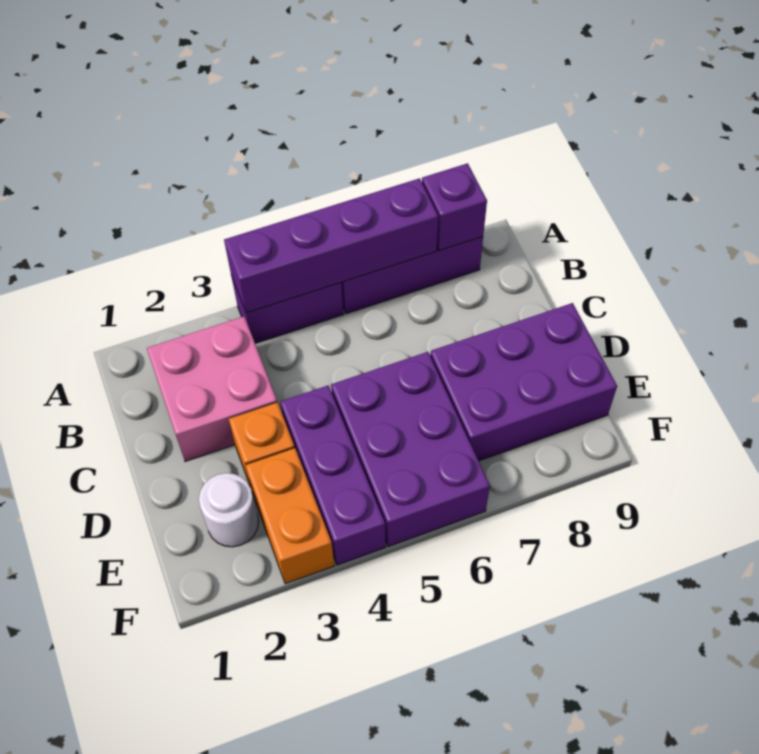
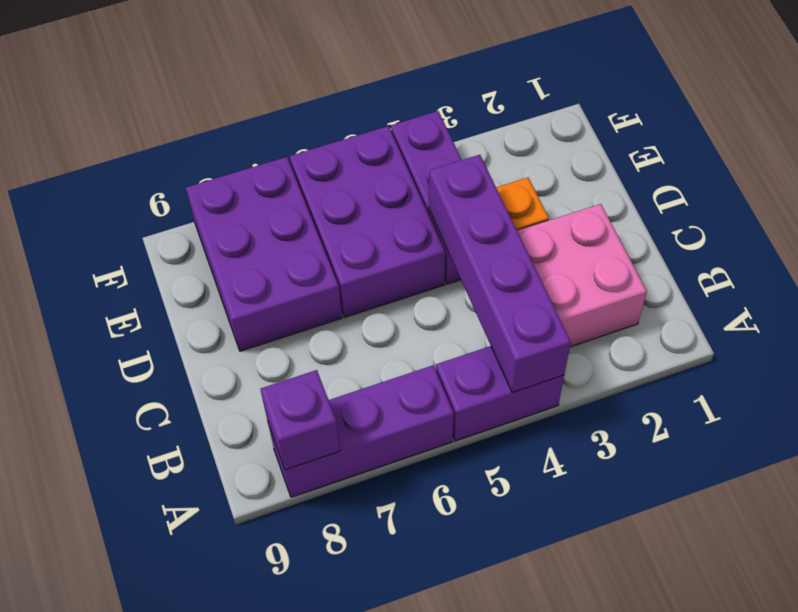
purple brick A4:A7 level 2 -> purple brick A4:D4 level 2
purple brick D7:E9 level 1 -> purple brick D7:F8 level 1
white round brick E2 level 1 -> none
orange brick E3:F3 level 1 -> none

